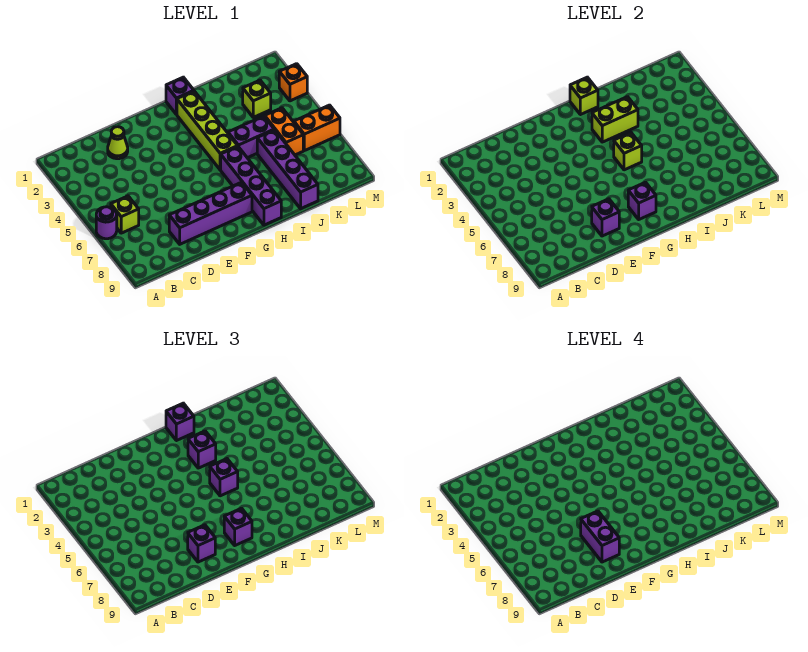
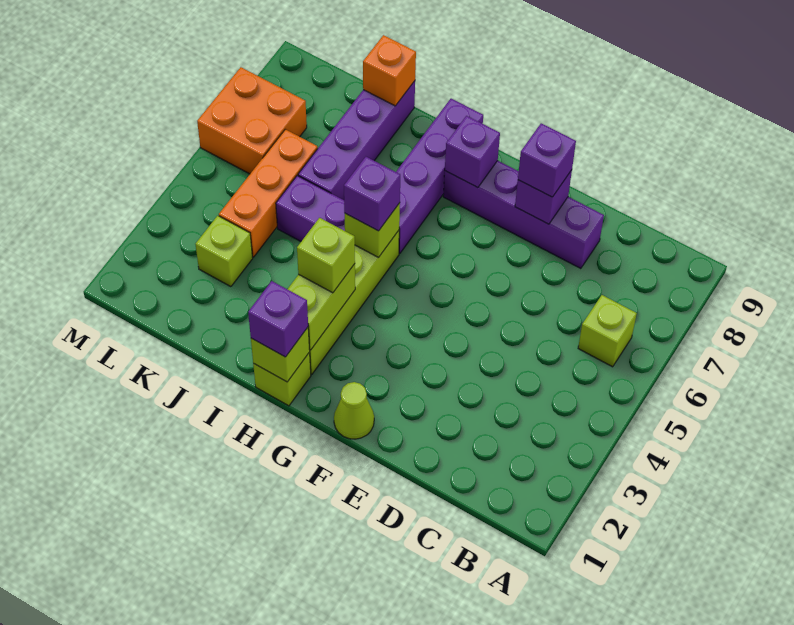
purple round brick A6 level 1 -> none
lime cone D2 level 1 -> lime cone F1 level 1
purple brick E7:E8 level 4 -> none
purple brick G8 level 3 -> none
purple brick H1 level 1 -> lime brick H1 level 1
lime brick H3:I3 level 2 -> lime brick H2:H3 level 2
purple brick H3 level 3 -> lime brick H3 level 3
orange brick K5:K6 level 1 -> orange brick K4:K6 level 1
orange brick L6:M6 level 1 -> orange brick L6:M7 level 1
orange brick M3 level 1 -> orange brick J9 level 2

